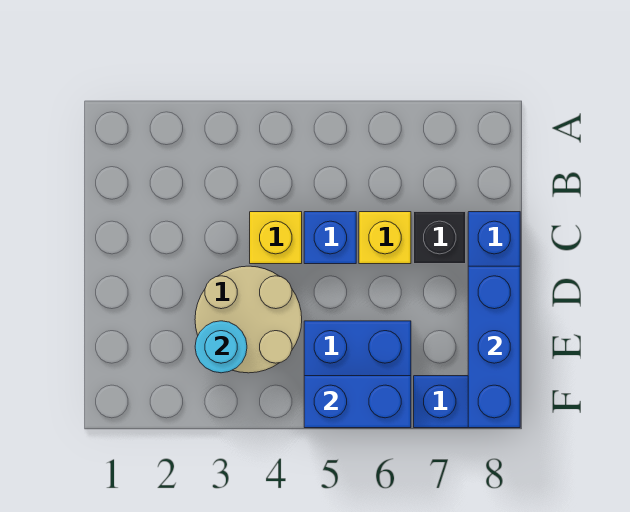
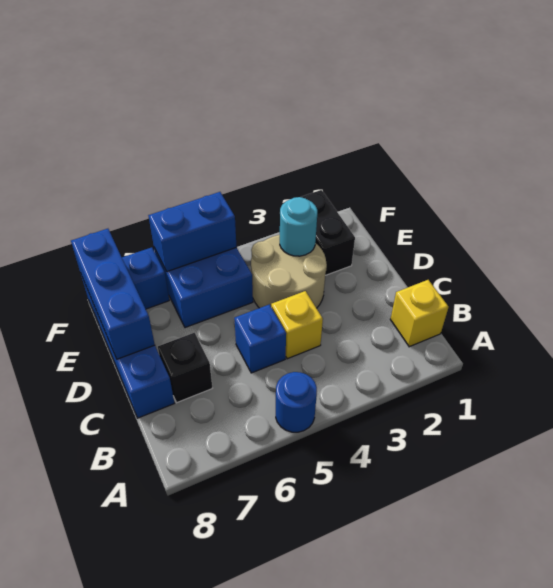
none -> blue round brick A5 level 1
yellow brick C6 level 1 -> yellow brick B1 level 1
none -> black brick E2:F2 level 1

